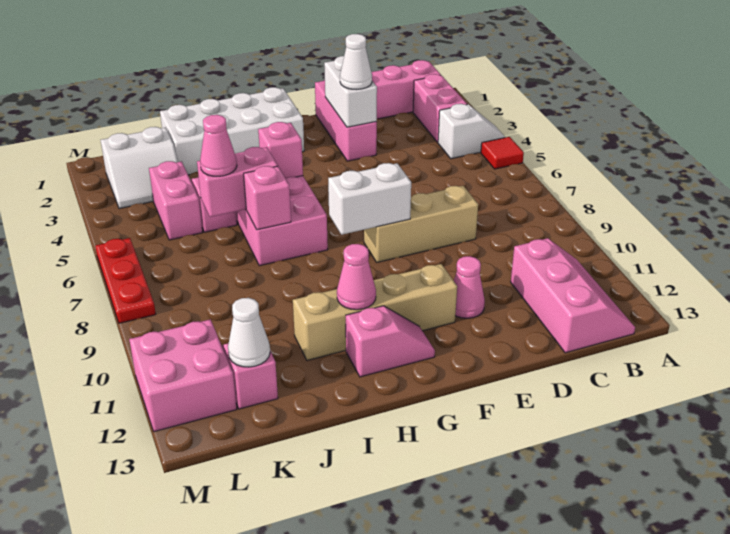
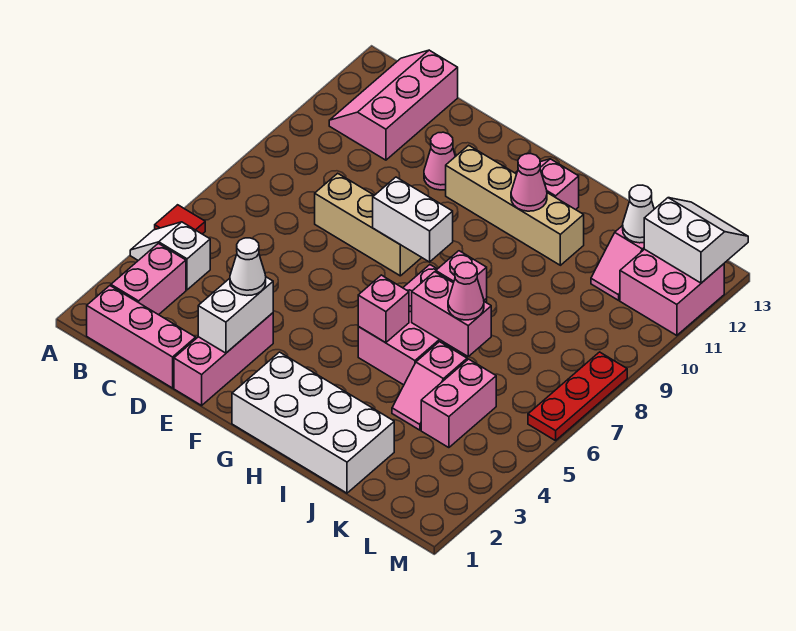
white slope K2:L3 level 1 top 2 -> white slope L12:M13 level 2 top 12

